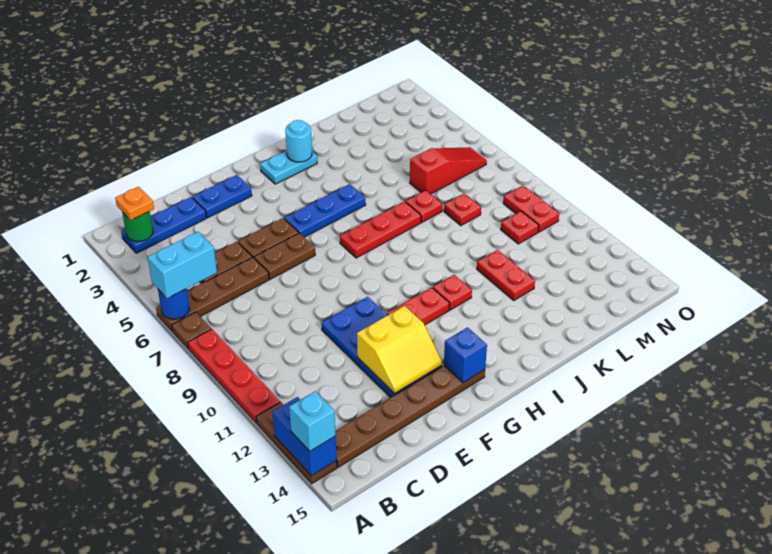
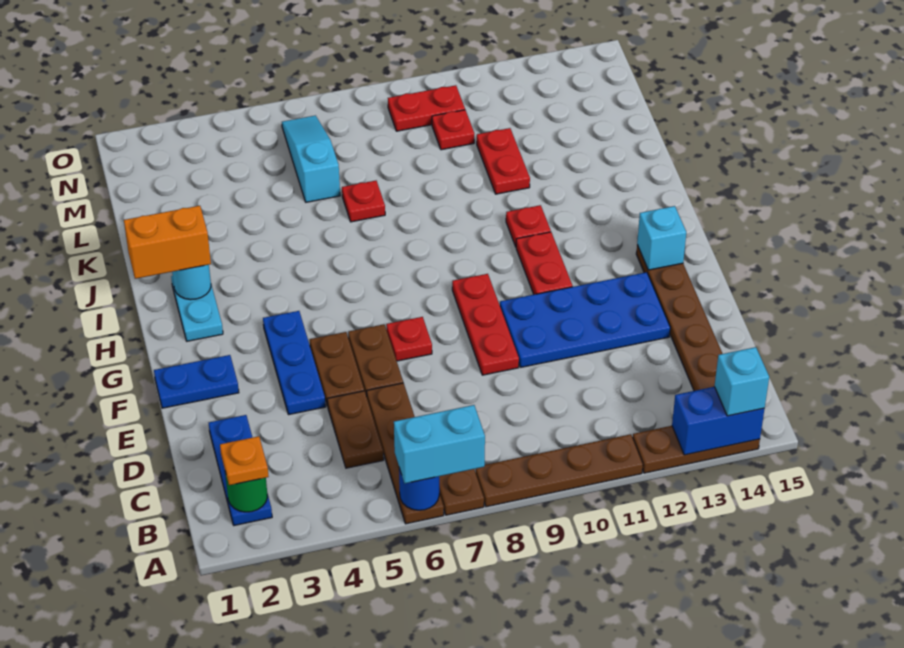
cyan brick A6:B6 level 3 -> cyan brick A6:A7 level 3
red plate A8:A11 level 1 -> brown plate A8:A11 level 1
blue plate E2:F2 level 1 -> blue plate F1:F2 level 1
yellow slope E12:F13 level 2 top 12 -> none
blue plate G5:I5 level 1 -> blue plate E4:G4 level 1
blue brick G14 level 2 -> cyan brick G14 level 2
red plate H7:J7 level 1 -> red plate E9:G9 level 1
none -> orange brick I1:I2 level 3
red plate K11:K12 level 1 -> red plate K11:L11 level 1
red slope L6:N6 level 1 top L -> cyan slope L6:N6 level 1 top L
red plate L8 level 1 -> red plate F7 level 1

